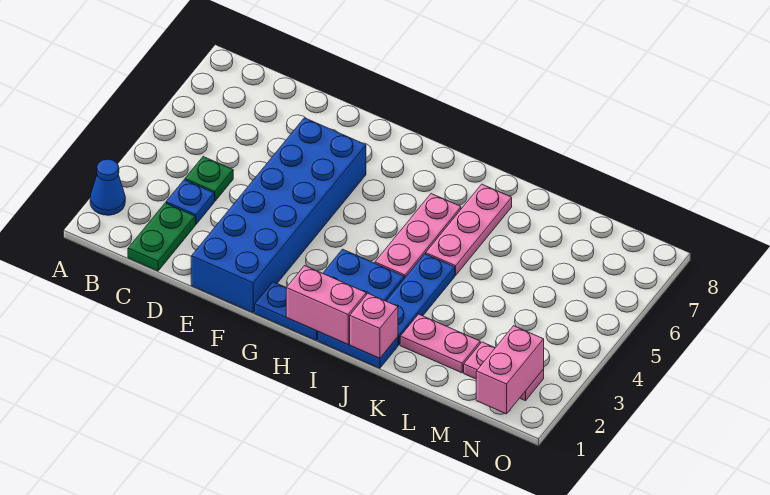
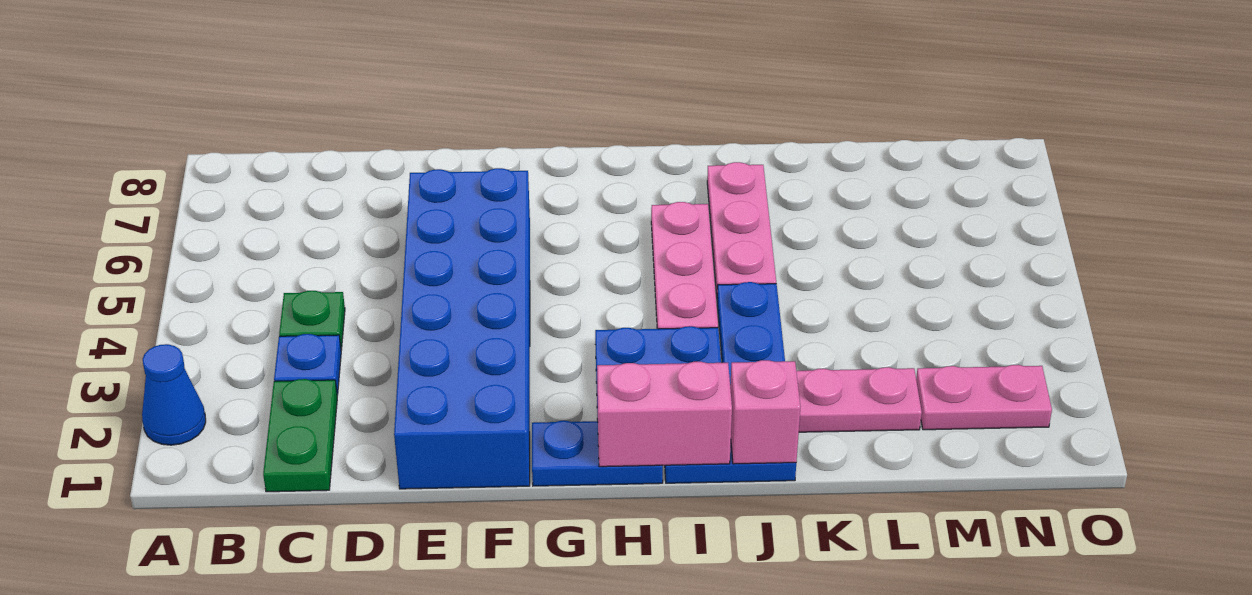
pink brick N1:N2 level 2 -> none

